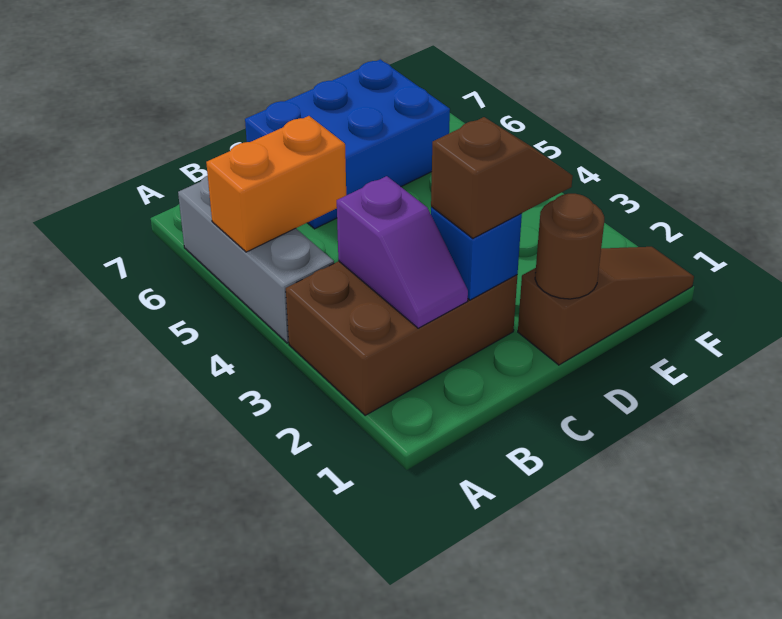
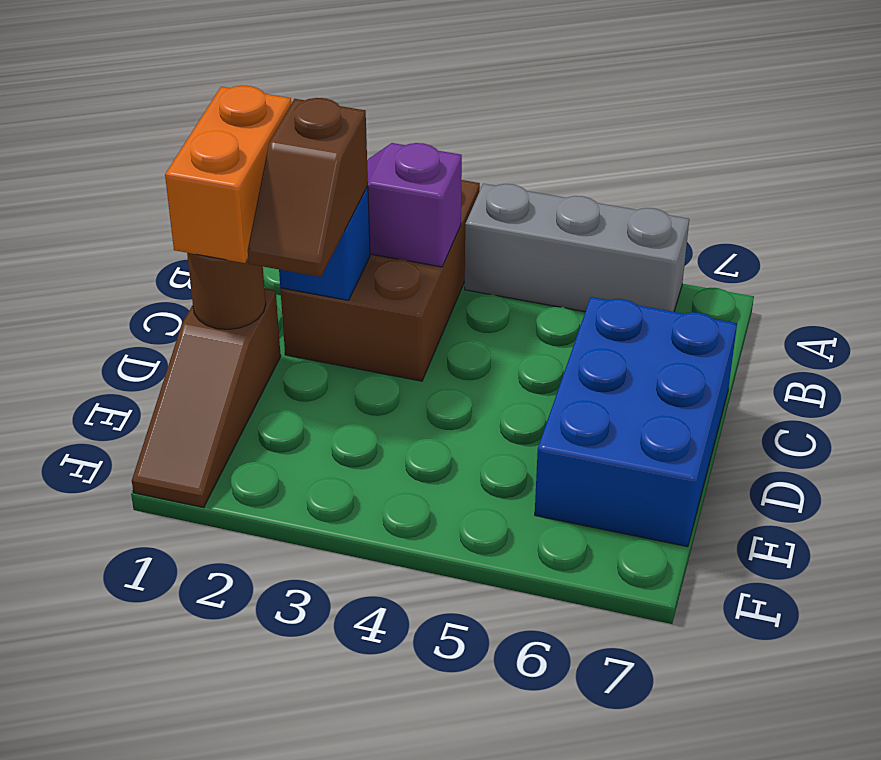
orange brick A5:B5 level 2 -> orange brick C1:D1 level 3

